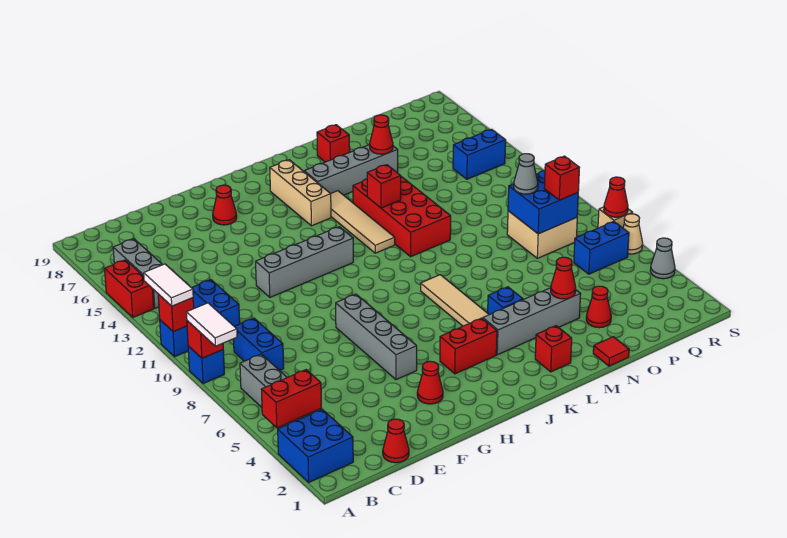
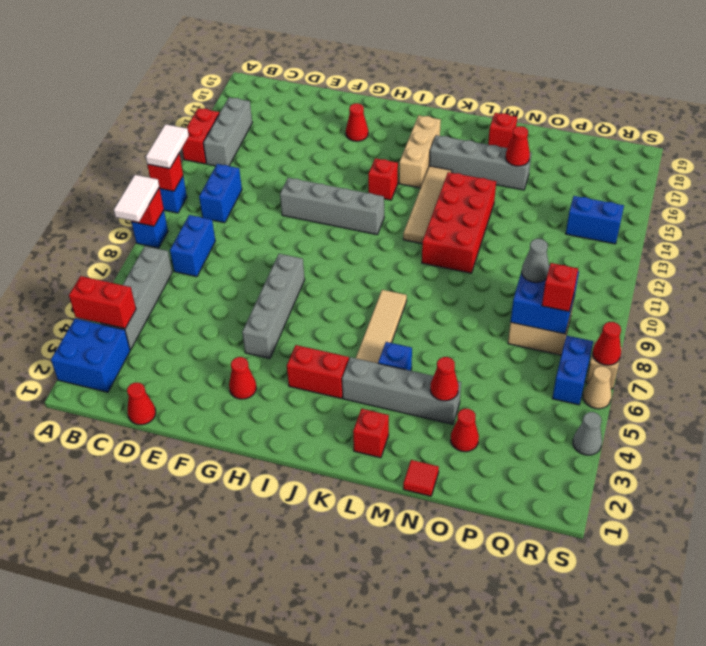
red brick L13 level 2 -> red brick I14 level 1
blue brick Q6:R6 level 1 -> blue brick R6:R7 level 1

